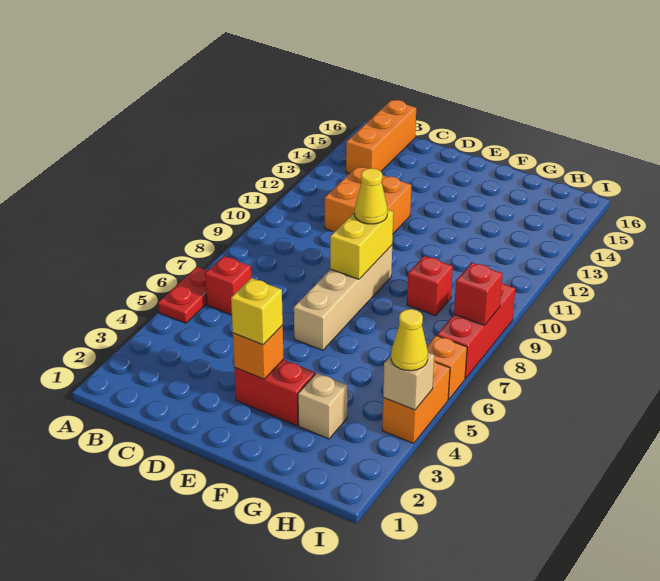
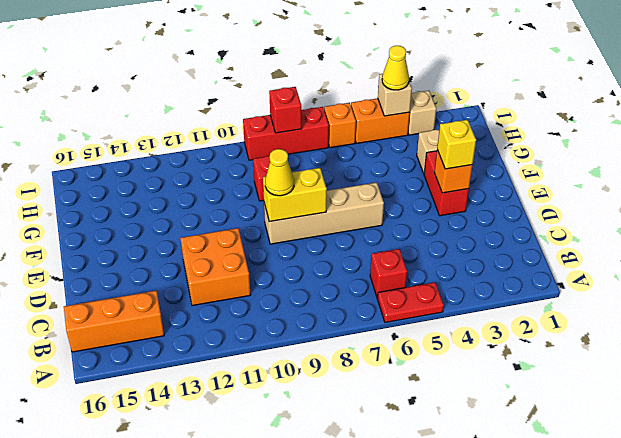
none -> tan brick I3 level 1

